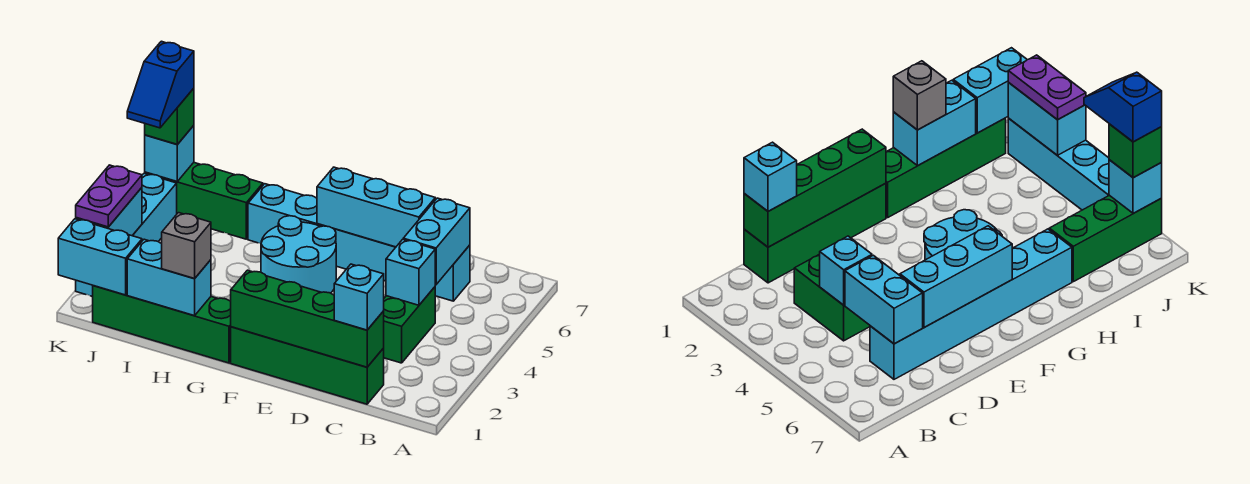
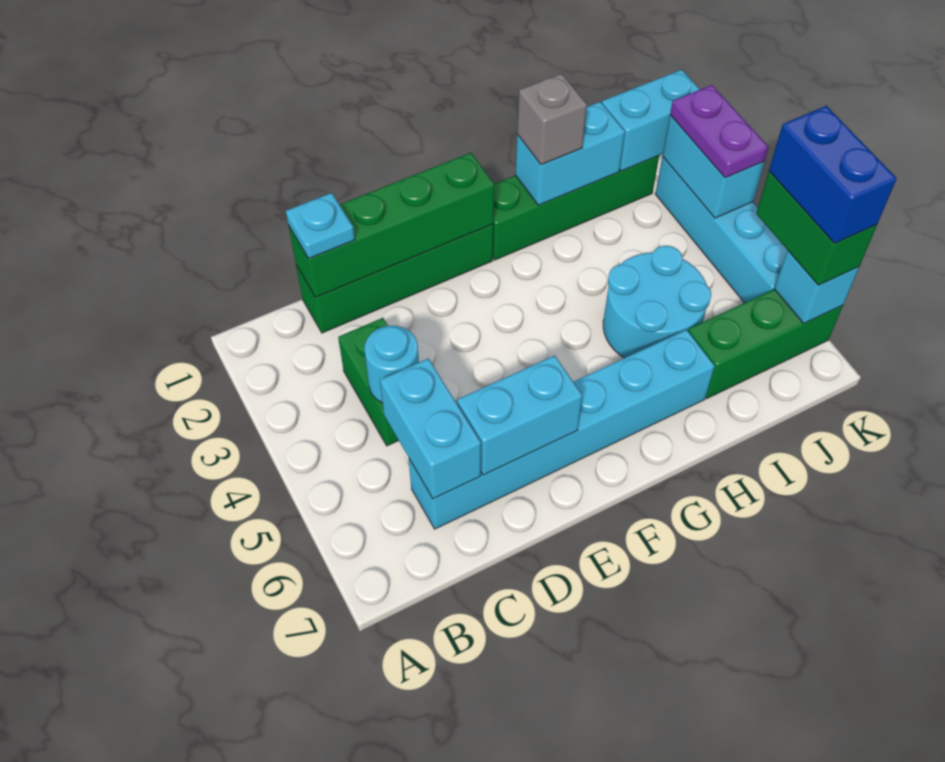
cyan brick C1 level 3 -> cyan plate C1 level 3
cyan brick C4 level 2 -> cyan round brick C4 level 2
cyan brick D6:F6 level 2 -> cyan brick D6:E6 level 2
cyan round brick F4:G5 level 1 -> cyan round brick H4:I5 level 1
blue slope K5:K6 level 4 top 6 -> blue brick K5:K6 level 4
green brick K6 level 3 -> green brick K5:K6 level 3

